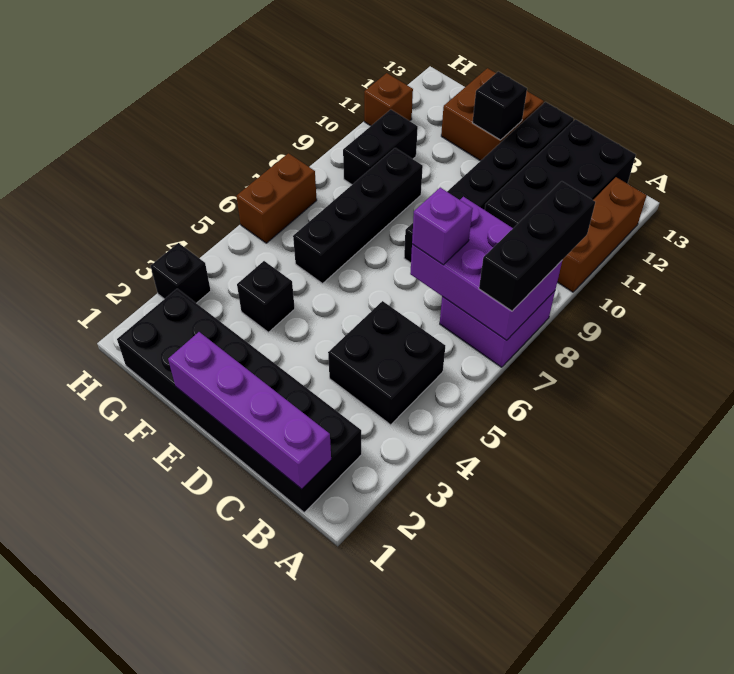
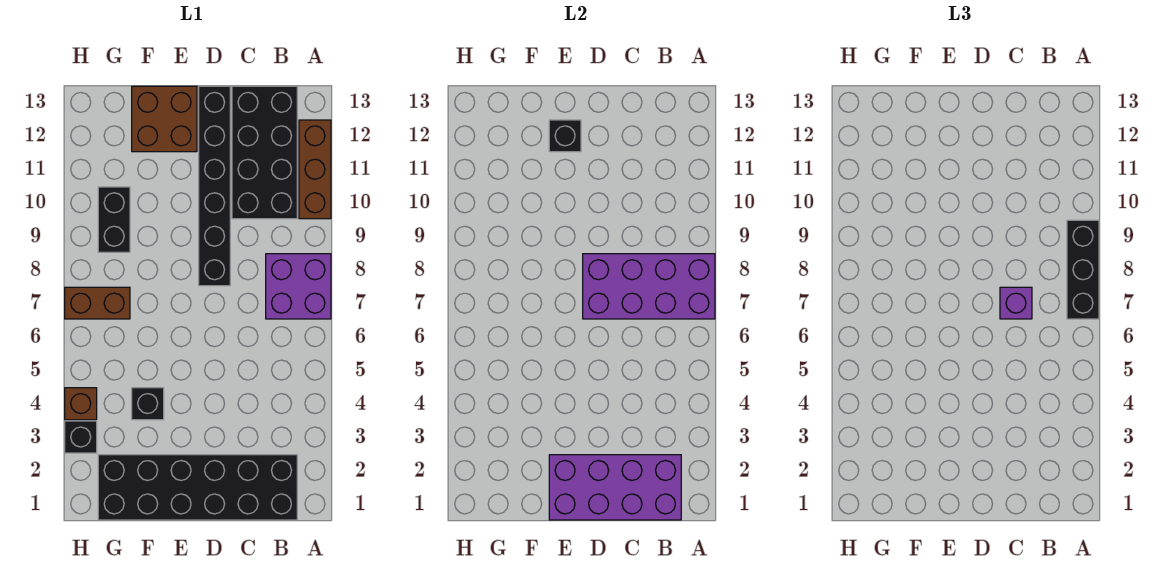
purple brick A7:C8 level 2 -> purple brick A7:D8 level 2
purple brick B1:E1 level 2 -> purple brick B1:E2 level 2
black brick B4:C5 level 1 -> none
black brick F6:F9 level 1 -> none
brown brick H6:H7 level 1 -> brown brick G7:H7 level 1
brown brick H11 level 1 -> brown brick H4 level 1

